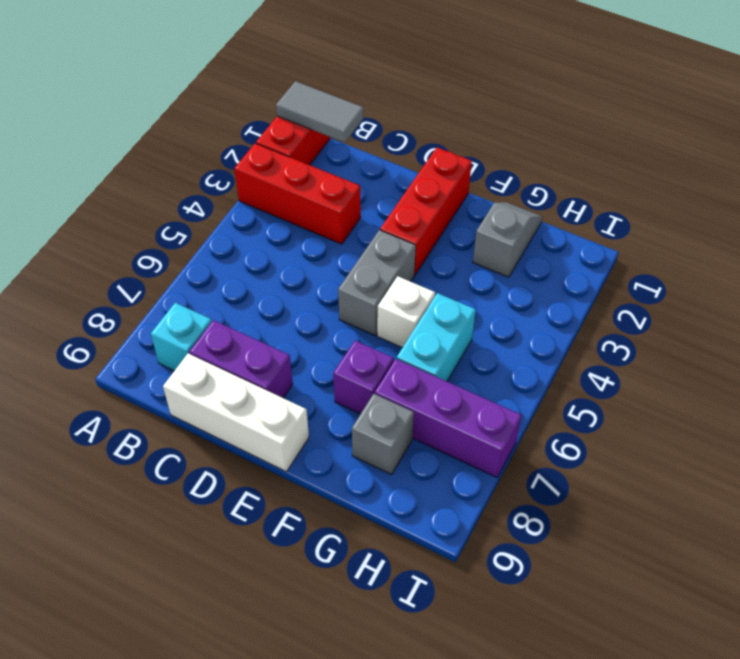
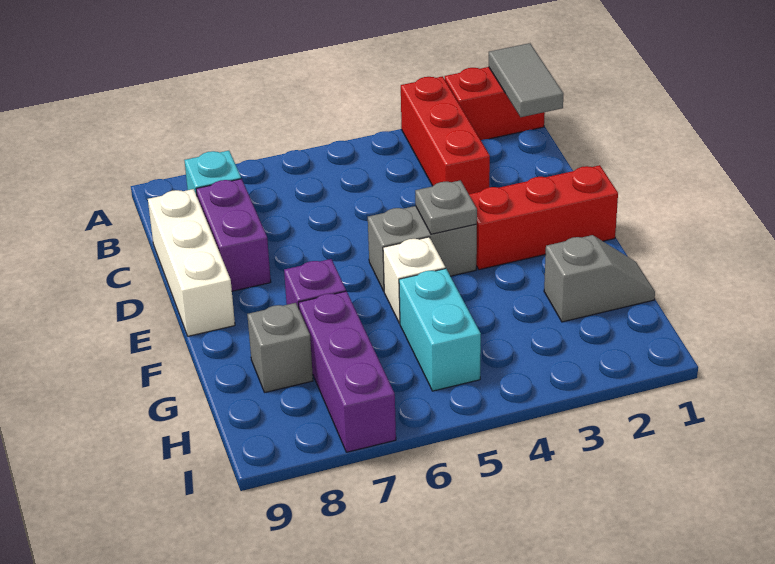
none -> grey plate E4 level 2
cyan brick G5:G6 level 1 -> cyan brick G5:H5 level 1

